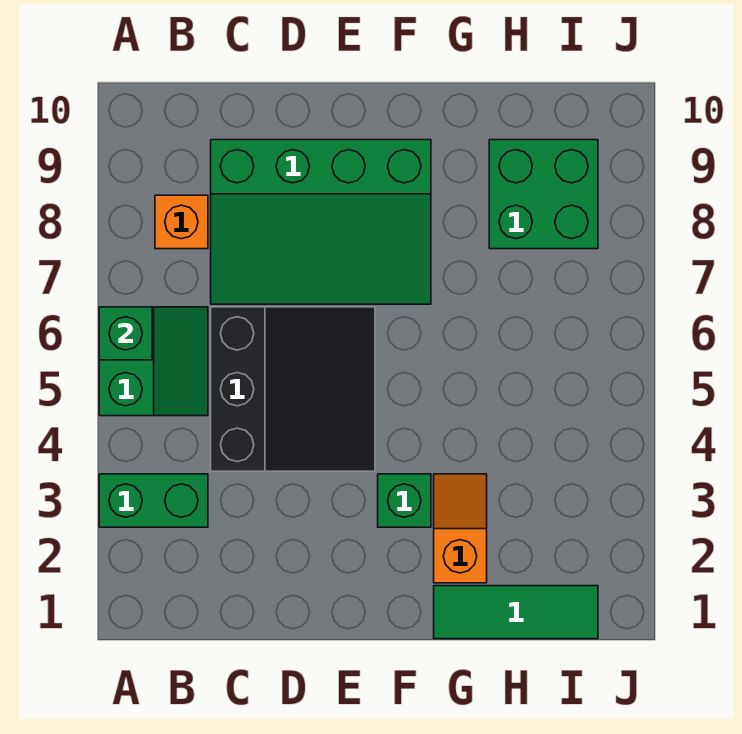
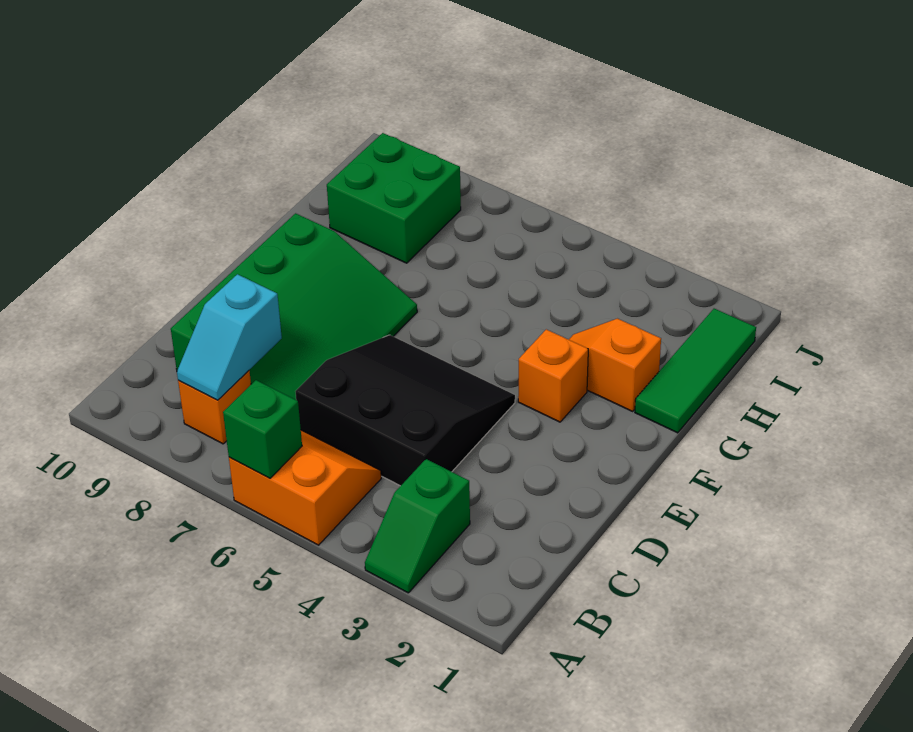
green brick A3:B3 level 1 -> green slope A3:B3 level 1 top B
green slope A5:B6 level 1 top A -> orange slope A5:B6 level 1 top A
none -> cyan slope B8:C8 level 2 top C
green brick F3 level 1 -> orange brick F3 level 1

